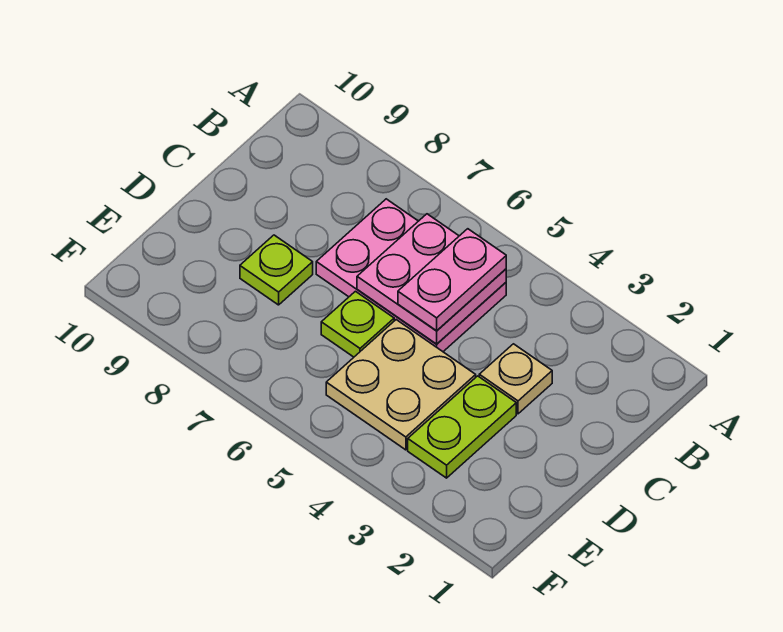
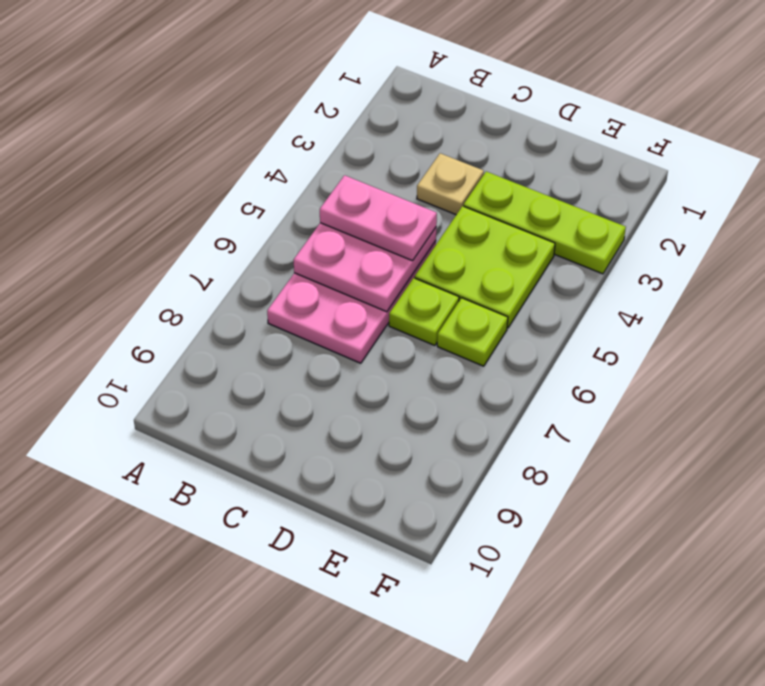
lime plate D3:E3 level 1 -> lime plate D3:F3 level 1
tan plate D4:E5 level 1 -> lime plate D4:E5 level 1
lime plate D8 level 1 -> lime plate E6 level 1

